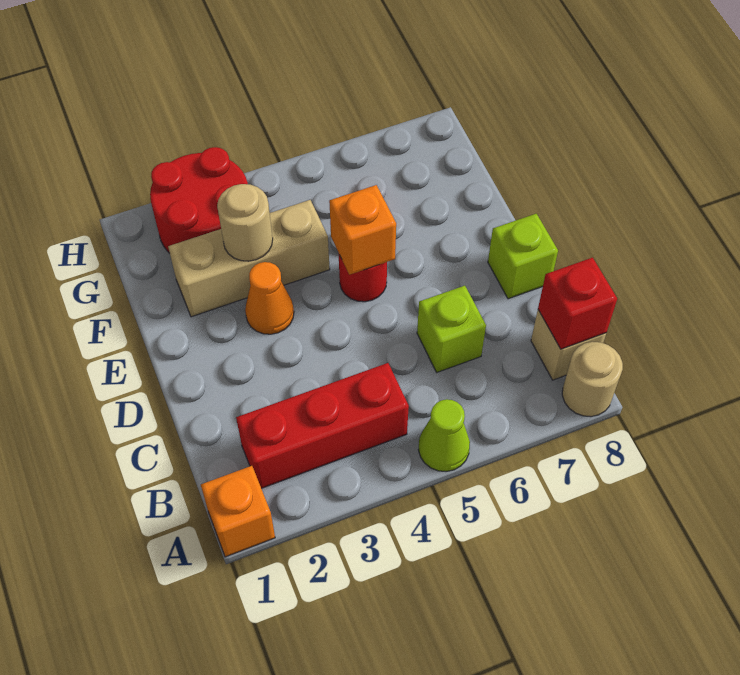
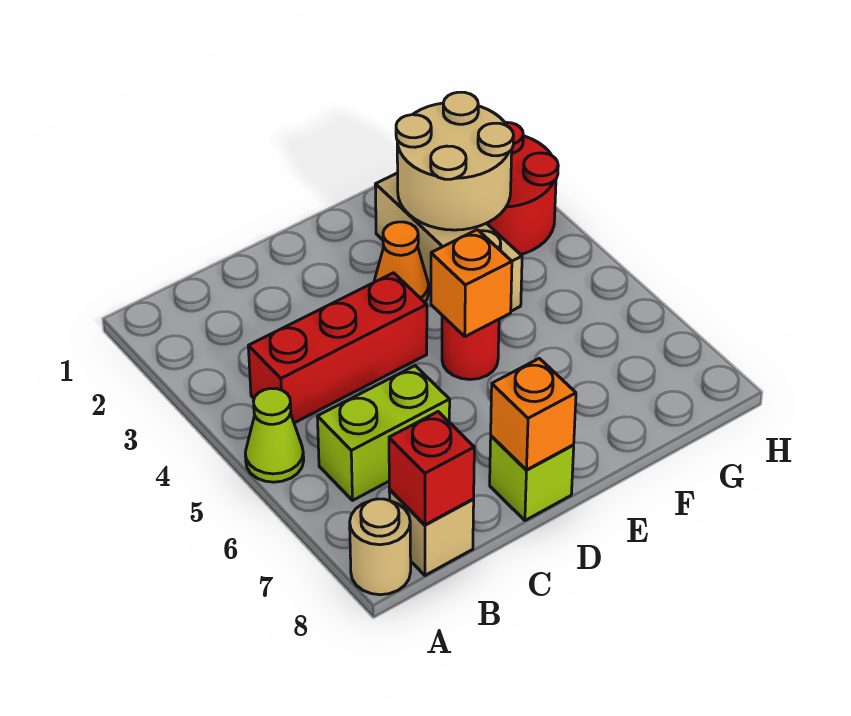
orange brick A1 level 1 -> orange brick D8 level 2
red brick B2:B4 level 1 -> red brick B4:D4 level 1
lime brick C6 level 1 -> lime brick B6:C6 level 1
tan round brick F3 level 2 -> tan round brick F2:G3 level 2

